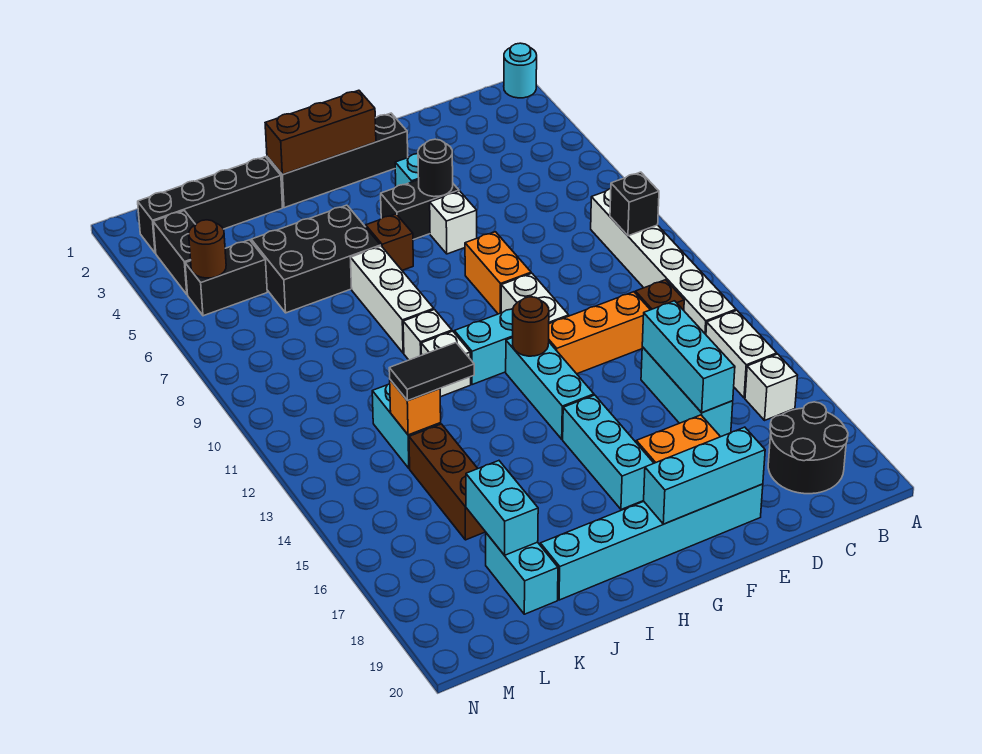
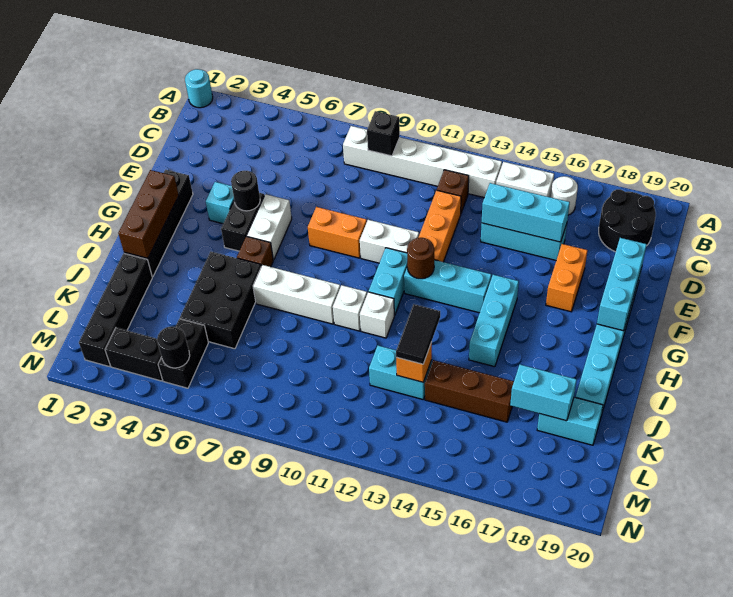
white brick B16 level 1 -> white round brick B16 level 1
white brick F6 level 1 -> white brick F6:G6 level 1
cyan brick G15:G17 level 1 -> cyan brick G15:I15 level 1
brown round brick M5 level 2 -> black round brick M5 level 2

